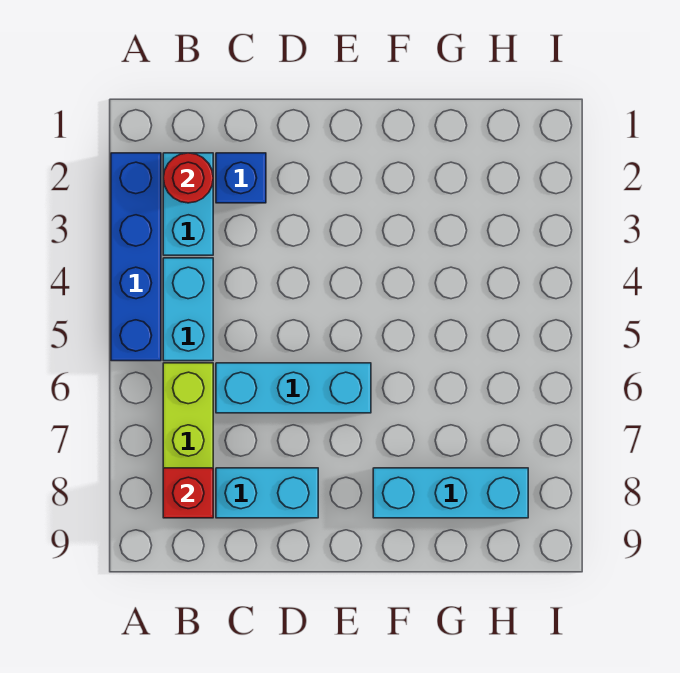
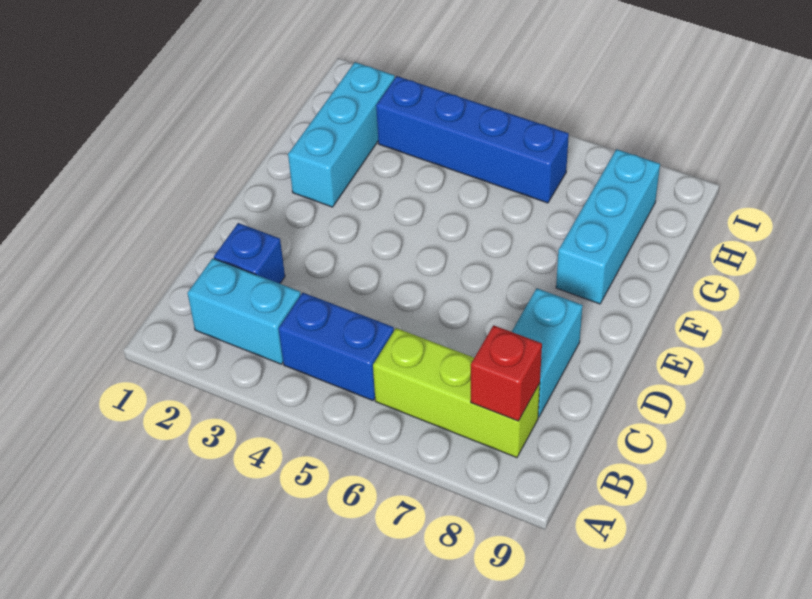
blue brick A2:A5 level 1 -> blue brick H3:H6 level 1
red round brick B2 level 2 -> none
cyan brick B4:B5 level 1 -> blue brick B4:B5 level 1
cyan brick C6:E6 level 1 -> cyan brick F2:H2 level 1

